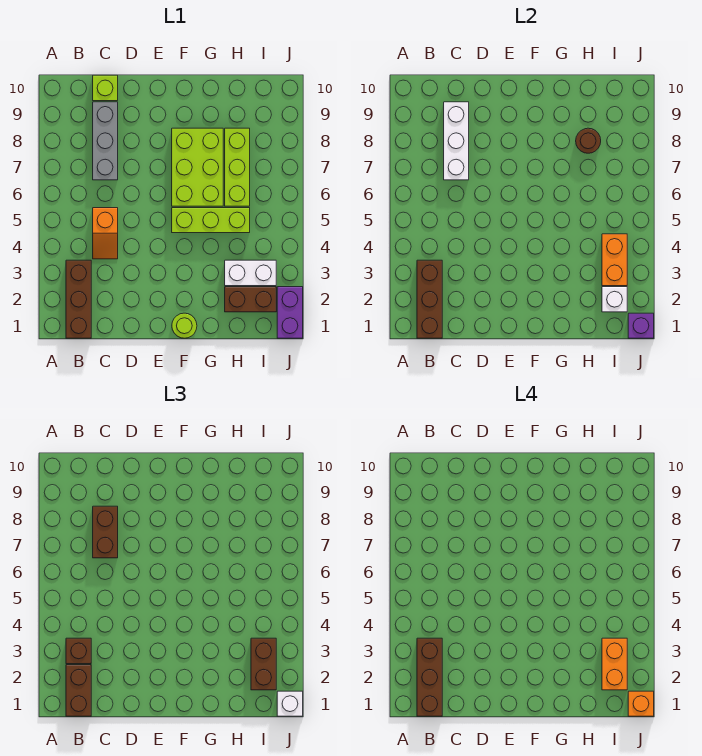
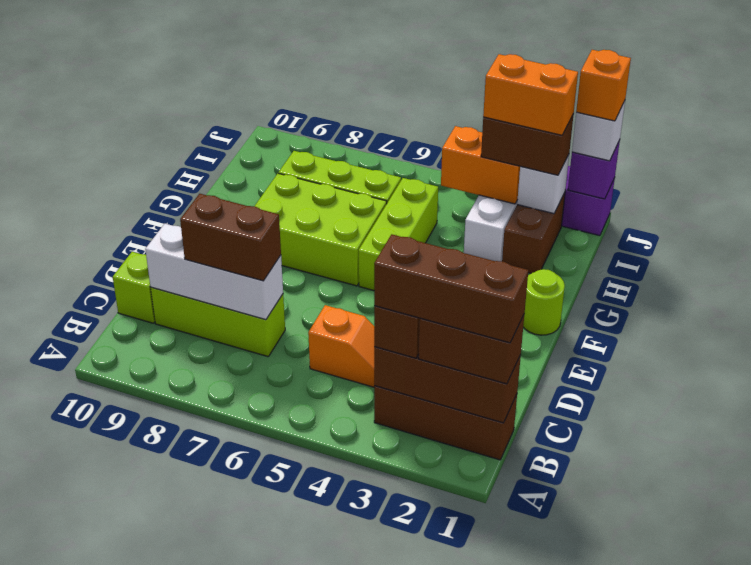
grey brick C7:C9 level 1 -> lime brick C7:C9 level 1
brown round brick H8 level 2 -> none

